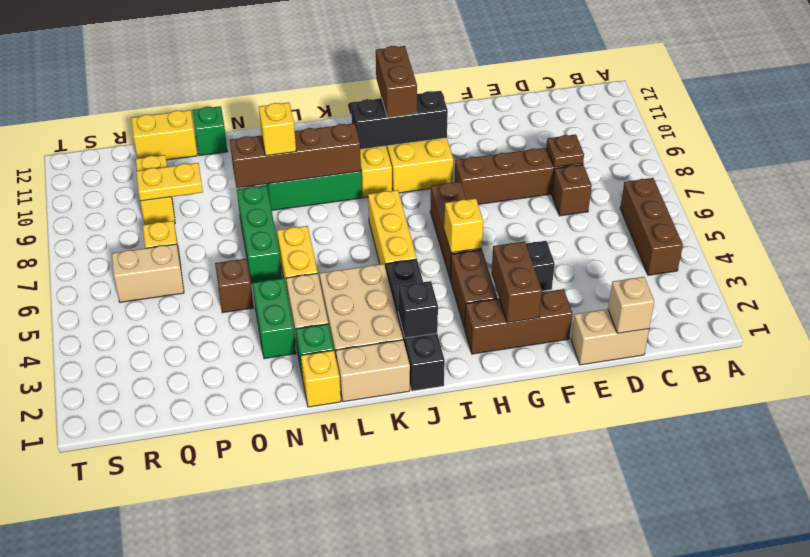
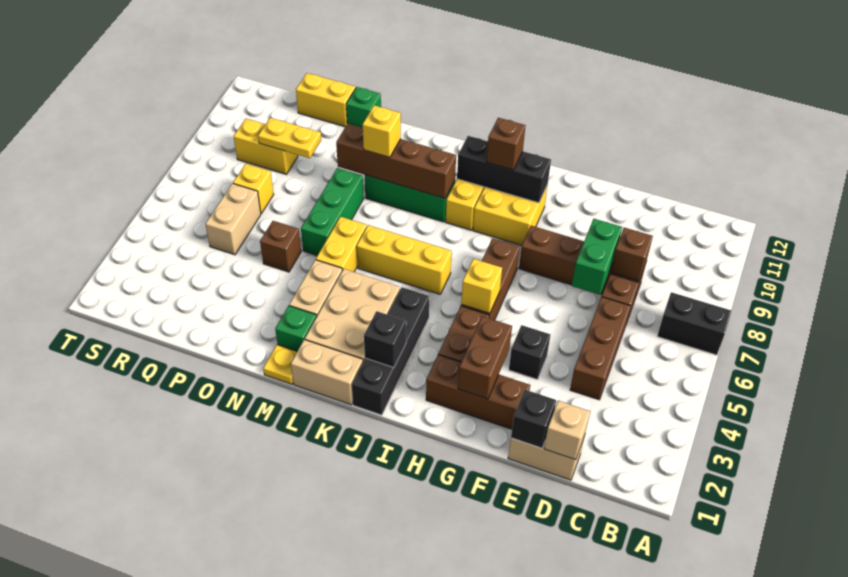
none -> black brick A7:B7 level 1
brown brick B4:B6 level 1 -> brown brick D4:D6 level 1
brown plate D8 level 2 -> brown brick D8 level 2
none -> black brick E1 level 2
brown brick I10:I11 level 3 -> brown brick I10 level 3
yellow brick J5:J7 level 1 -> yellow brick J6:L6 level 1
yellow brick M1 level 1 -> yellow plate M1 level 1
green brick N3:N4 level 1 -> green brick E7:E8 level 2
tan brick Q6:R6 level 1 -> tan brick Q5:Q6 level 1
yellow brick Q9:Q10 level 1 -> yellow brick Q9:R9 level 1

